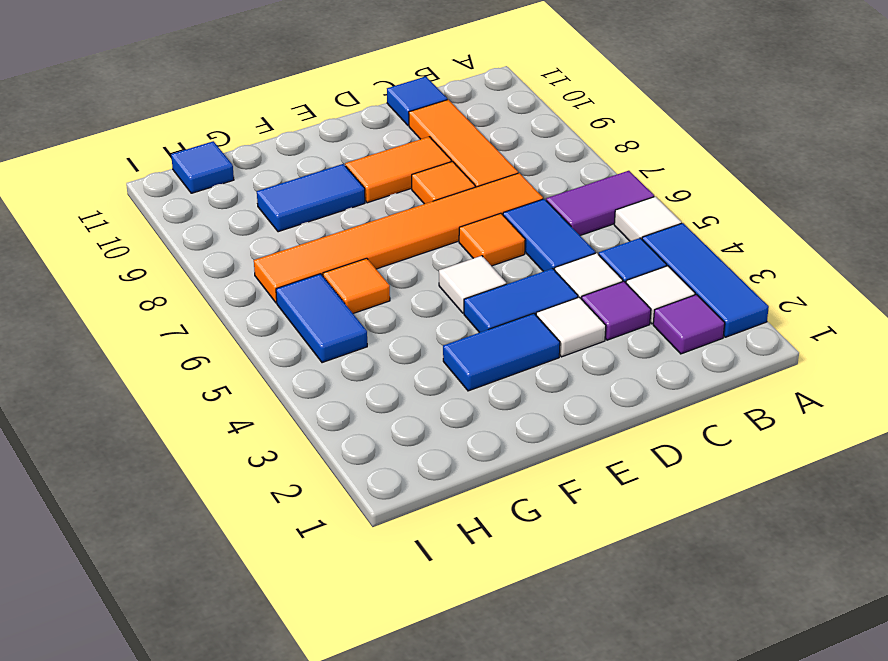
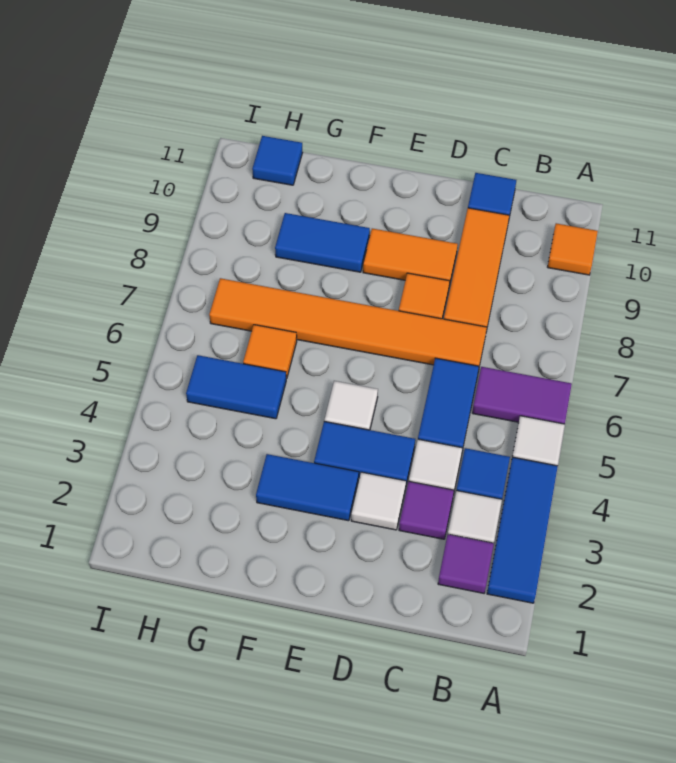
orange tile D6 level 1 -> orange tile A10 level 1
blue tile H5:H6 level 1 -> blue tile G5:H5 level 1

